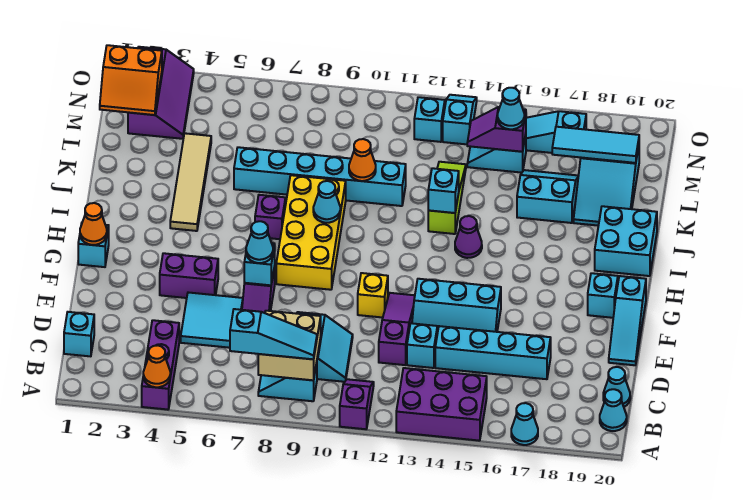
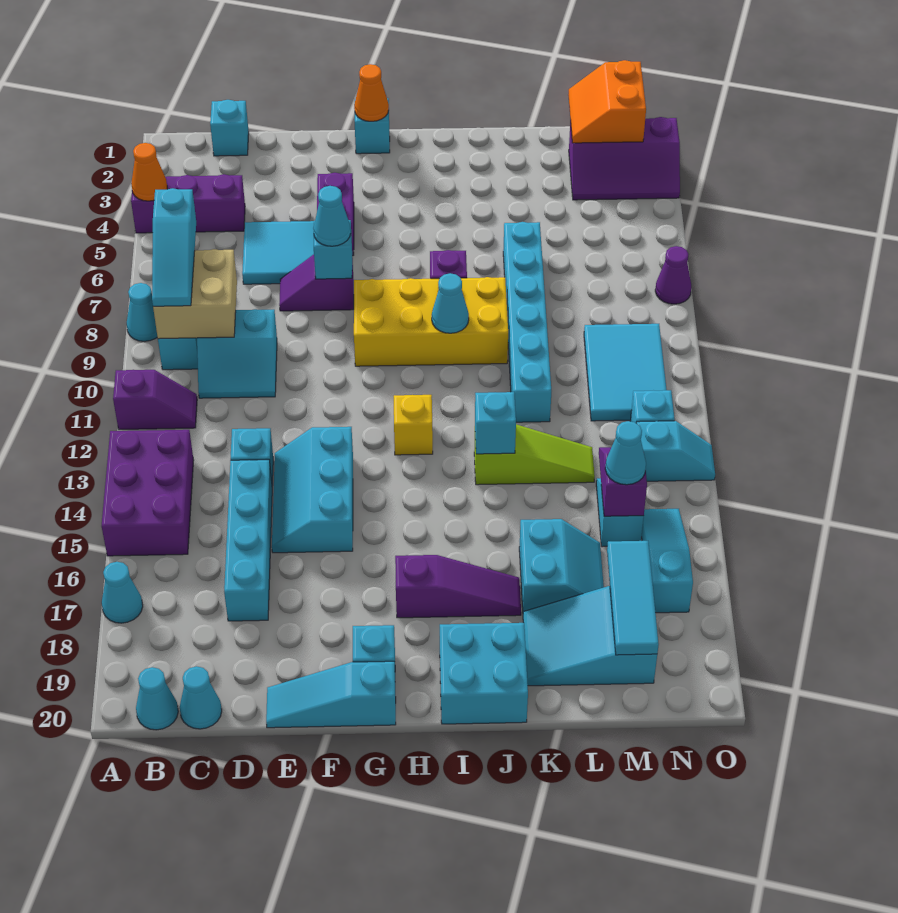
none -> cyan cone A8 level 1
purple slope D12:F12 level 1 top D -> purple slope H17:J17 level 1 top H
yellow brick F11 level 1 -> yellow brick H12 level 1
tan tile I4:L4 level 1 -> none
purple cone I14 level 1 -> purple cone O7 level 1
orange cone K10 level 2 -> none
none -> cyan tile M9:N11 level 1

